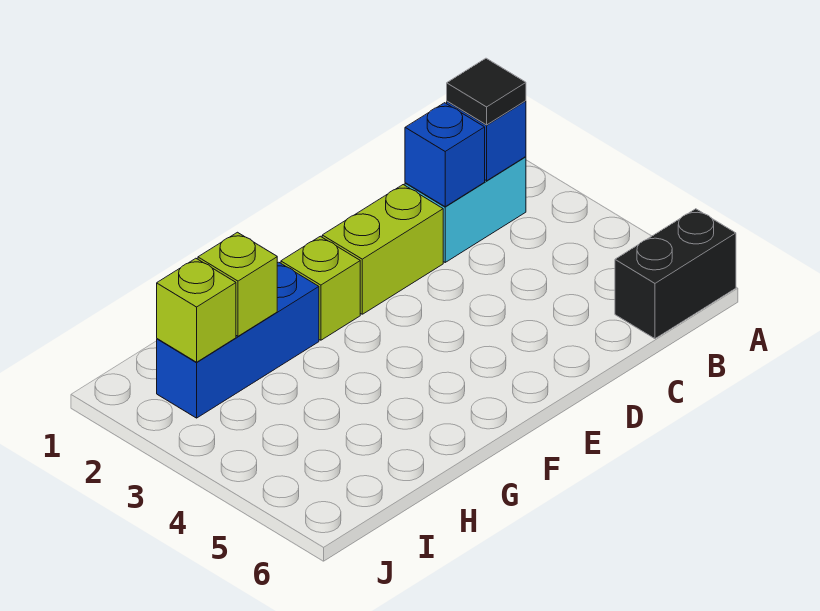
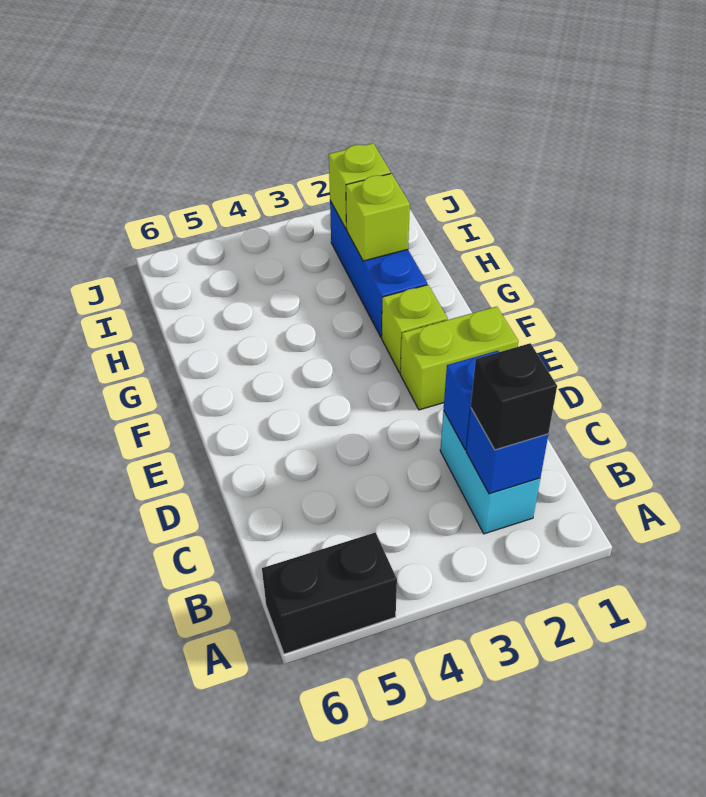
black brick A6:B6 level 1 -> black brick A5:A6 level 1
black tile B2 level 3 -> black brick B2 level 3
lime brick D2:E2 level 1 -> lime brick E1:E2 level 1

